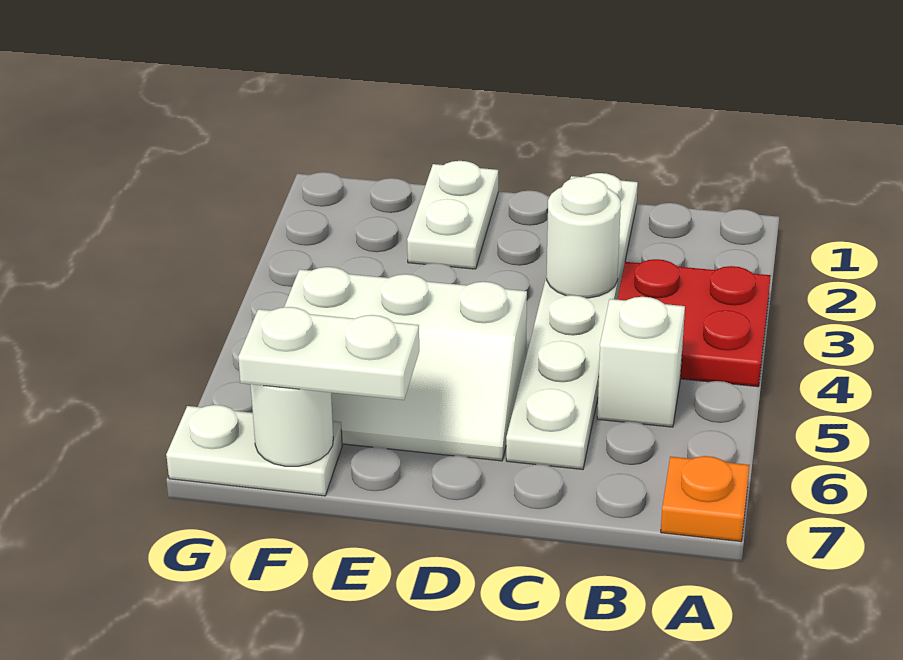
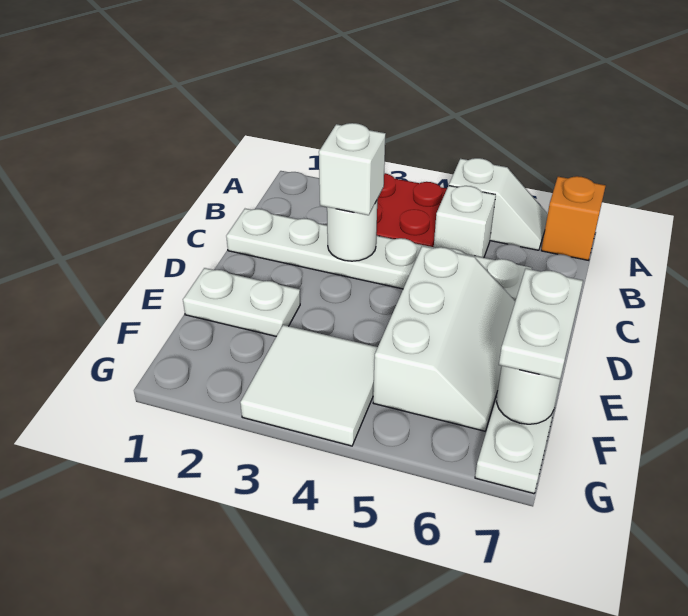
none -> white slope A5:A6 level 1 top 5
orange plate A7 level 1 -> orange brick A7 level 1
none -> white brick C3 level 3
none -> white tile F3:G4 level 1

